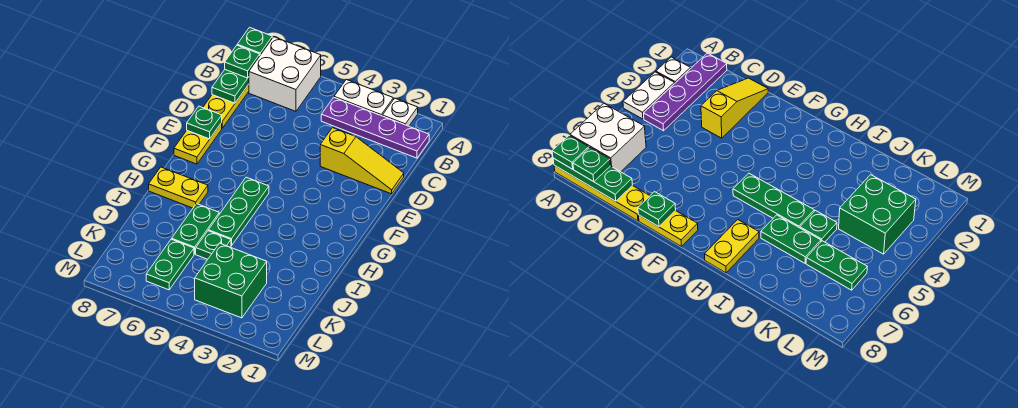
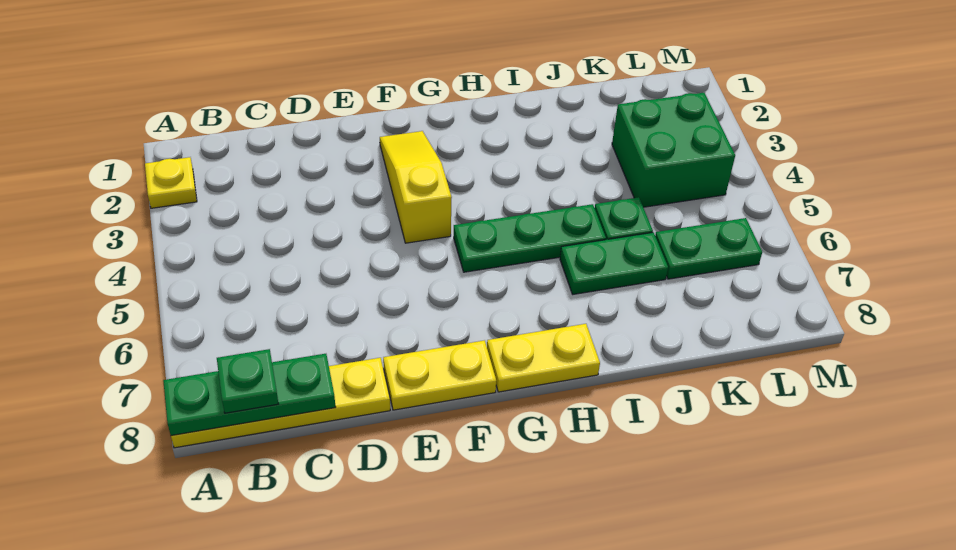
white plate A2 level 1 -> yellow plate A2 level 1
white plate A3:A4 level 1 -> none
white brick A6:B7 level 1 -> none
green plate A8 level 3 -> none
purple plate B1:B4 level 1 -> none
yellow slope D1:D3 level 1 top 3 -> yellow slope F2:F4 level 1 top 4
green plate E8 level 2 -> none
yellow plate H7:H8 level 1 -> yellow plate G8:H8 level 1

